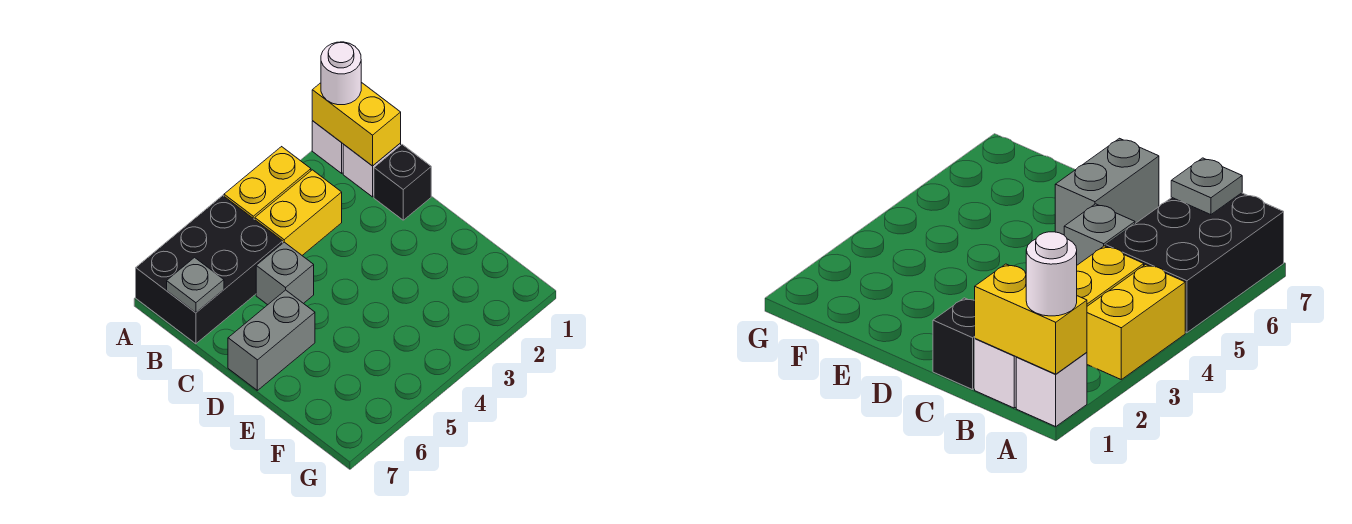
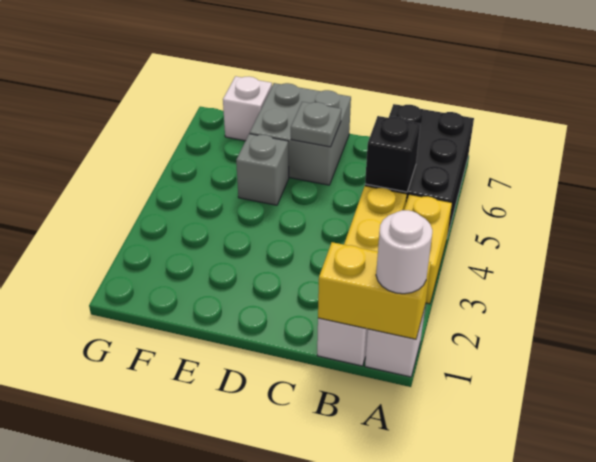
grey plate B7 level 2 -> grey plate D6 level 2
black brick C1 level 1 -> black brick B5 level 2
grey brick C5 level 1 -> grey brick E5 level 1
grey brick D6:D7 level 1 -> grey brick D6:E7 level 1
none -> white brick F7 level 1

